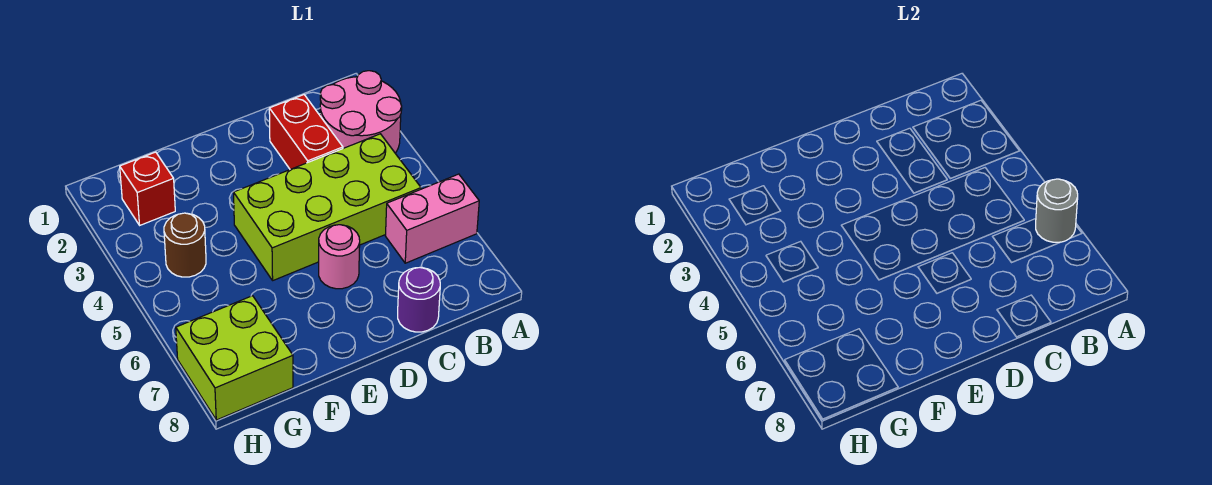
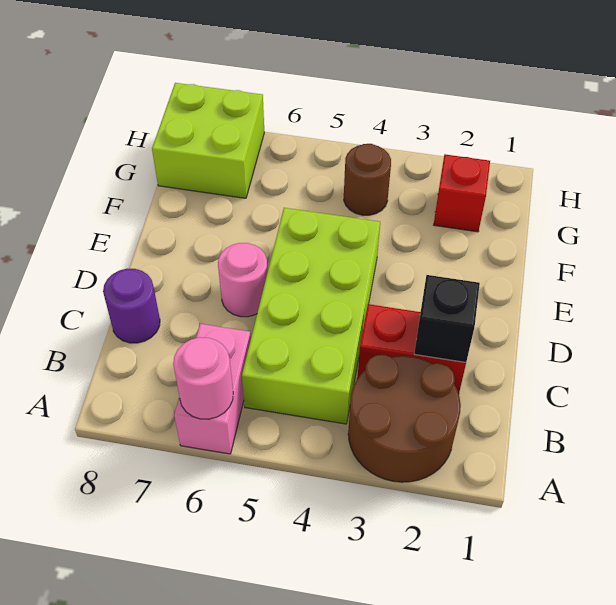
pink round brick A2:B3 level 1 -> brown round brick A2:B3 level 1
grey round brick A6 level 2 -> pink round brick A6 level 2
none -> black brick C2 level 2

